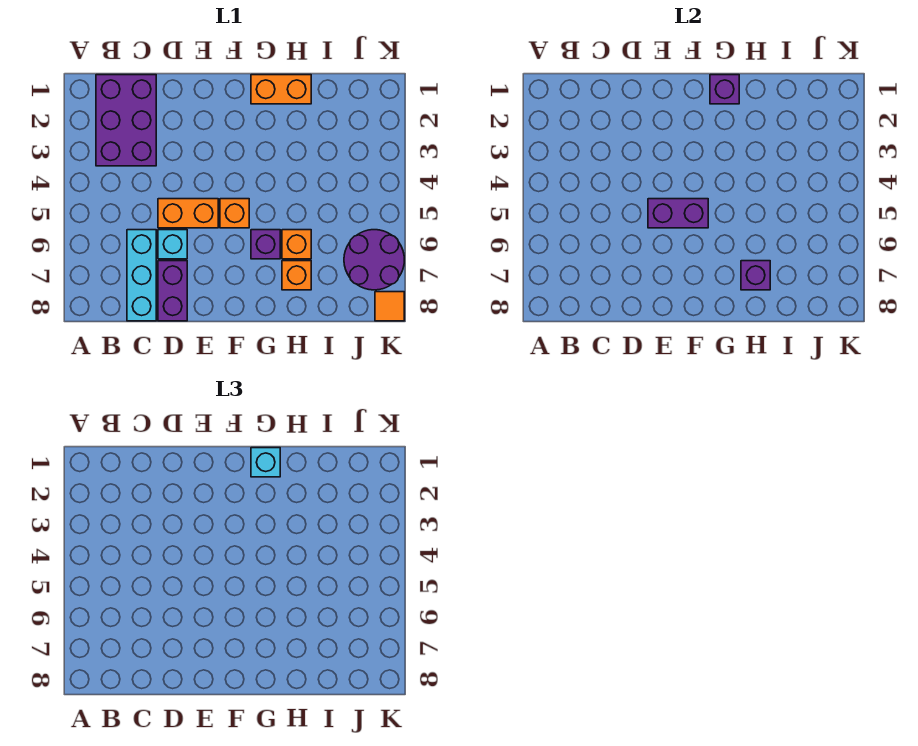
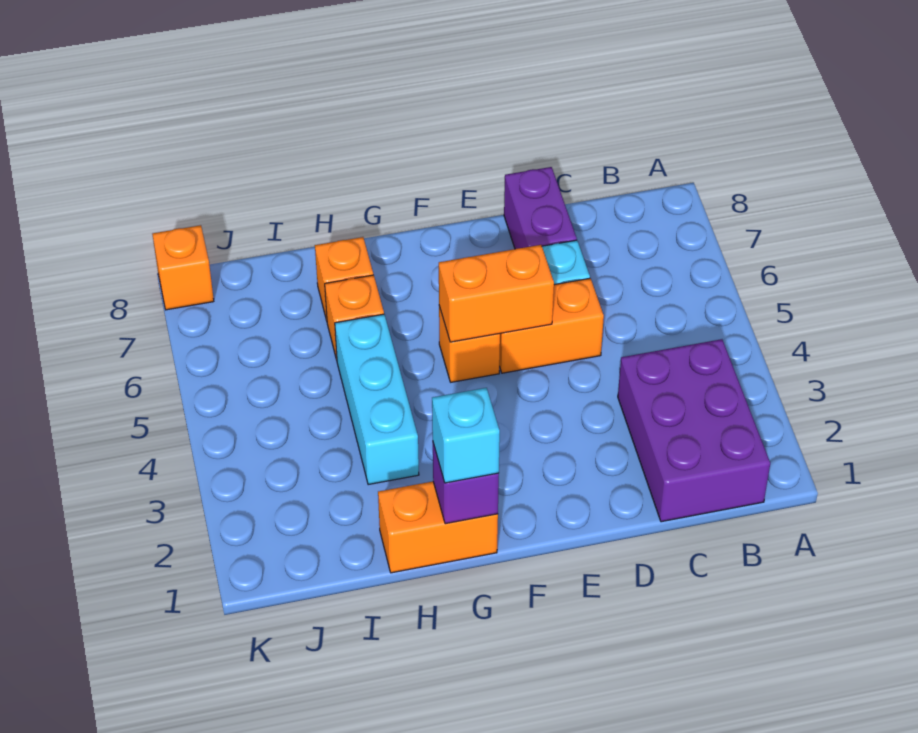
cyan brick C6:C8 level 1 -> cyan brick H3:H5 level 1
purple brick E5:F5 level 2 -> orange brick E5:F5 level 2
purple brick G6 level 1 -> none
purple brick H7 level 2 -> none
purple round brick J6:K7 level 1 -> none
orange tile K8 level 1 -> orange brick K8 level 1

